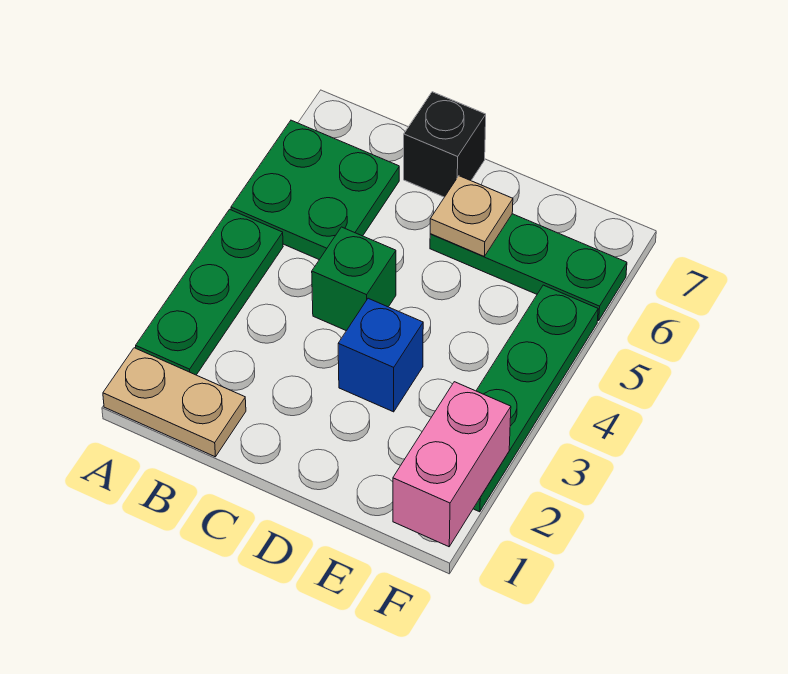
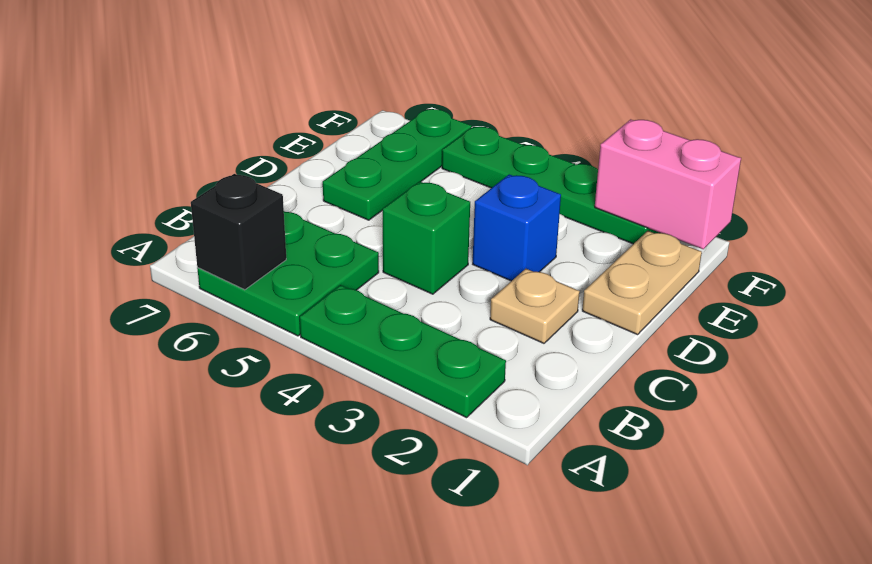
tan plate A1:B1 level 1 -> tan plate D1:E1 level 1
black brick C7 level 1 -> black brick A6 level 2
tan plate D6 level 2 -> tan plate C2 level 1

